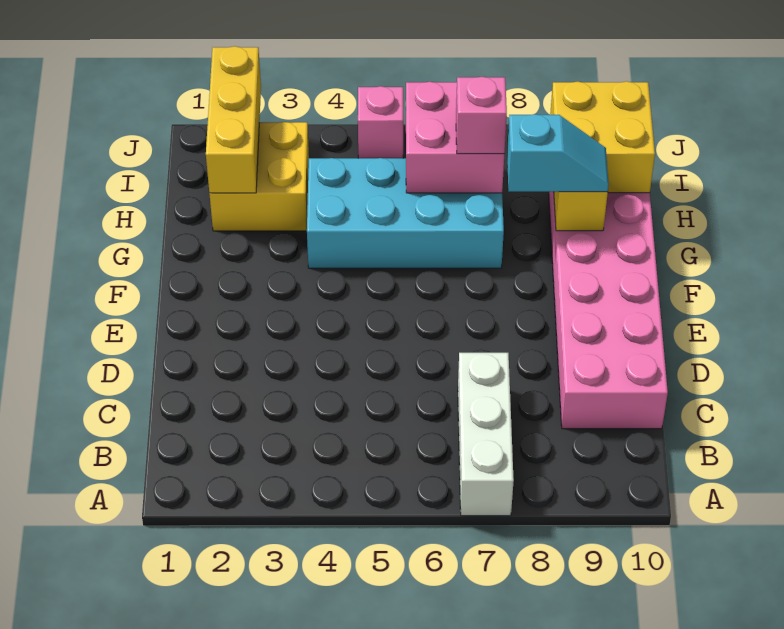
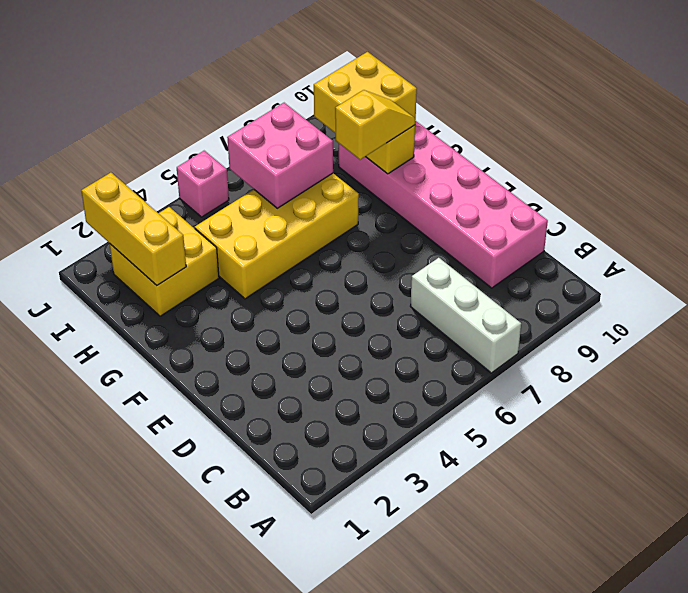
cyan brick G4:H7 level 1 -> yellow brick G4:H7 level 1
cyan slope G8:G9 level 3 top 8 -> yellow slope G8:G9 level 3 top 8
pink brick H7 level 3 -> none

